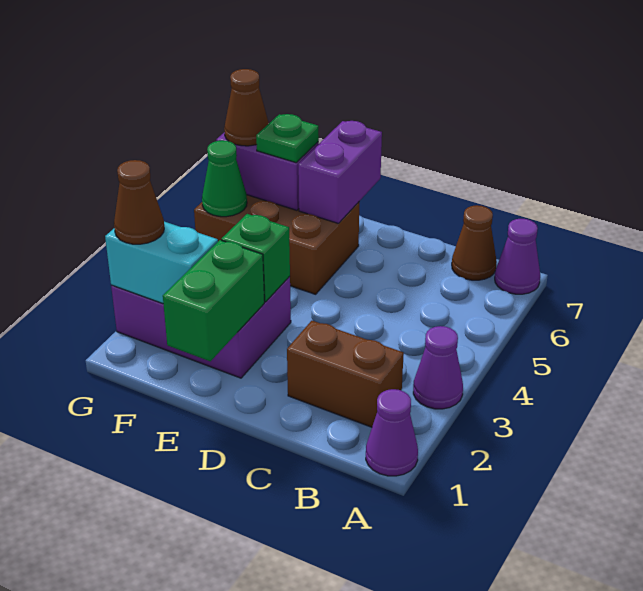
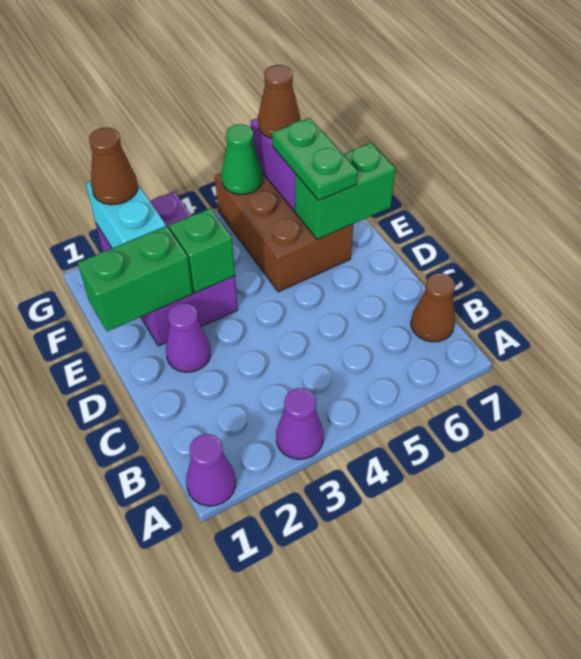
purple cone A7 level 1 -> purple cone D2 level 1
brown brick B2:C2 level 1 -> none
purple brick E6:E7 level 2 -> green brick E6:E7 level 2
green plate F6 level 3 -> green plate E6:F6 level 3

